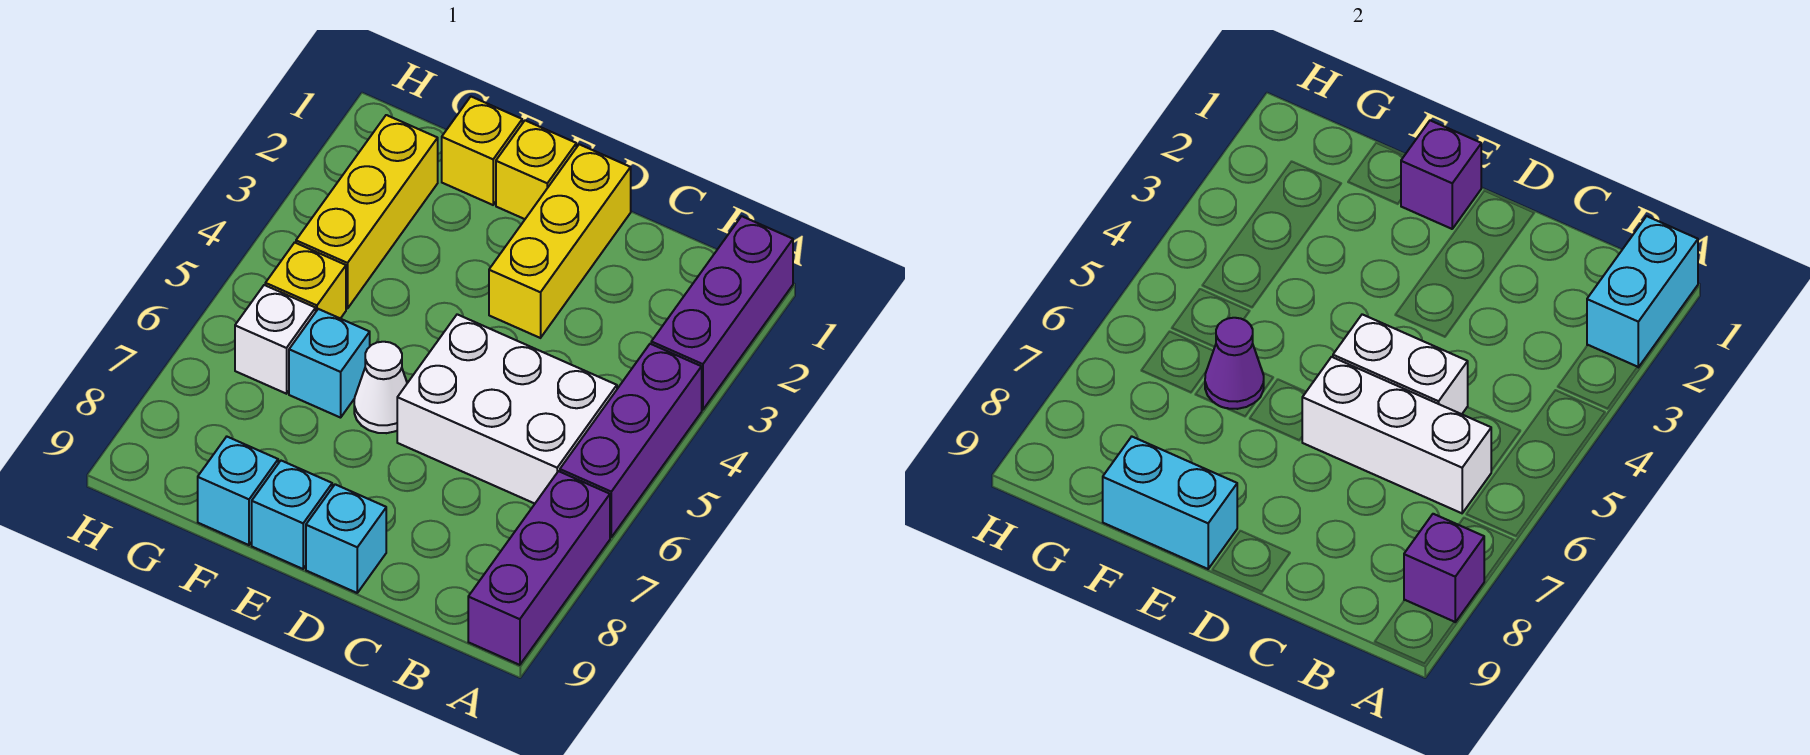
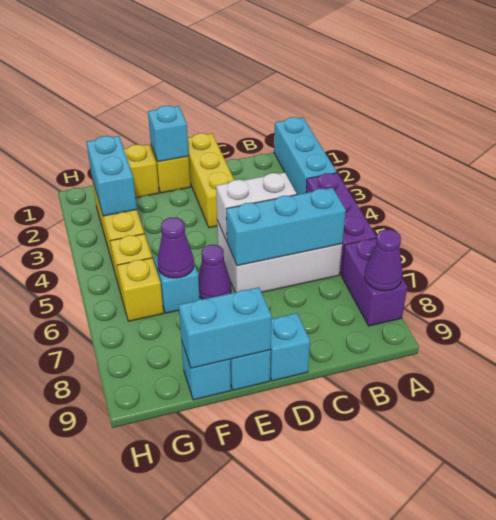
purple brick A1:A3 level 1 -> cyan brick A1:A3 level 1
cyan brick A1:A2 level 2 -> cyan brick G2:G3 level 2
purple brick A7:A9 level 1 -> purple brick A7:A8 level 1
purple brick A8 level 2 -> purple cone A8 level 2
white brick B6:D6 level 2 -> cyan brick B6:D6 level 2
purple brick E1 level 2 -> cyan brick E1 level 2
white cone E6 level 1 -> purple cone E6 level 1
white brick G6 level 1 -> yellow brick G6 level 1

